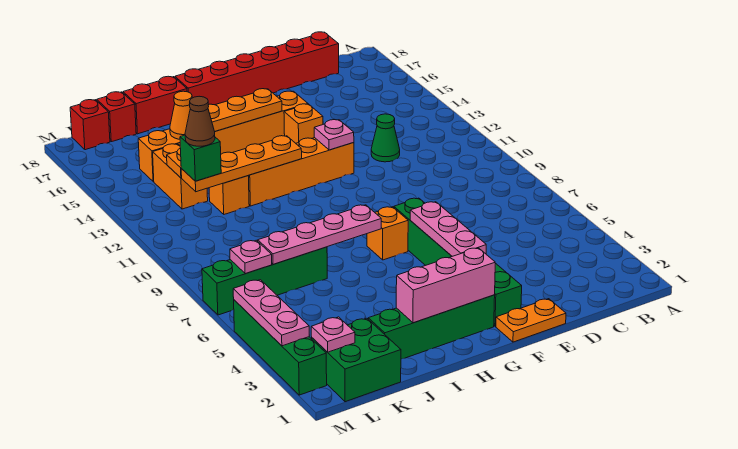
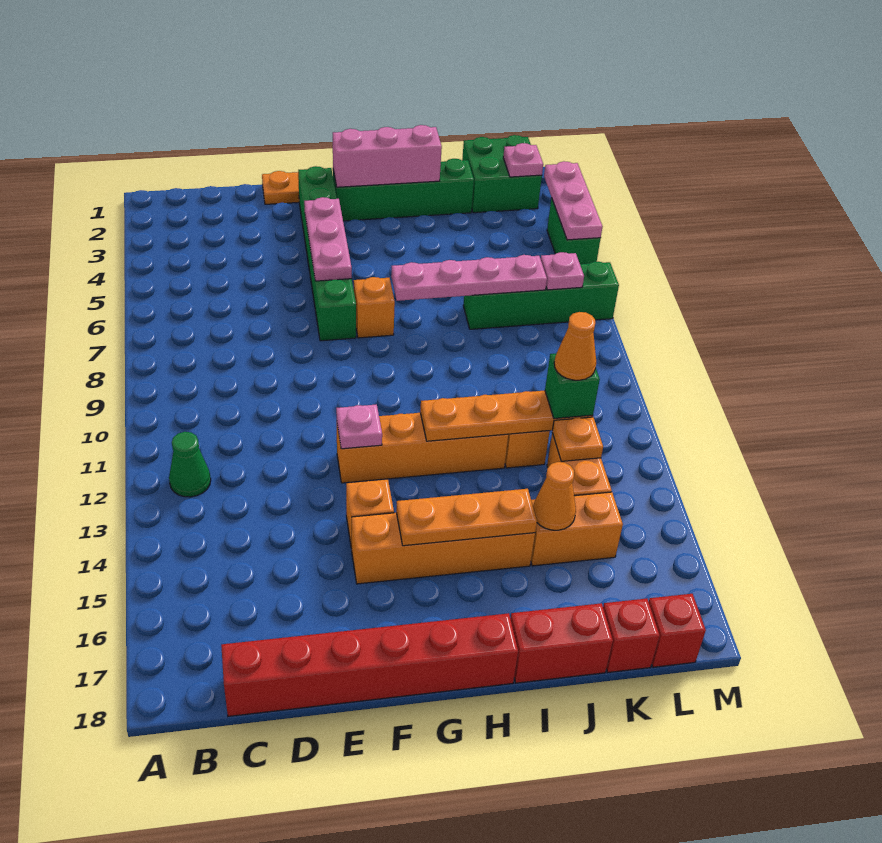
green cone D12 level 1 -> green cone B12 level 1
brown cone K12 level 4 -> orange cone K12 level 4
green brick M2:M5 level 1 -> green brick M4:M5 level 1

